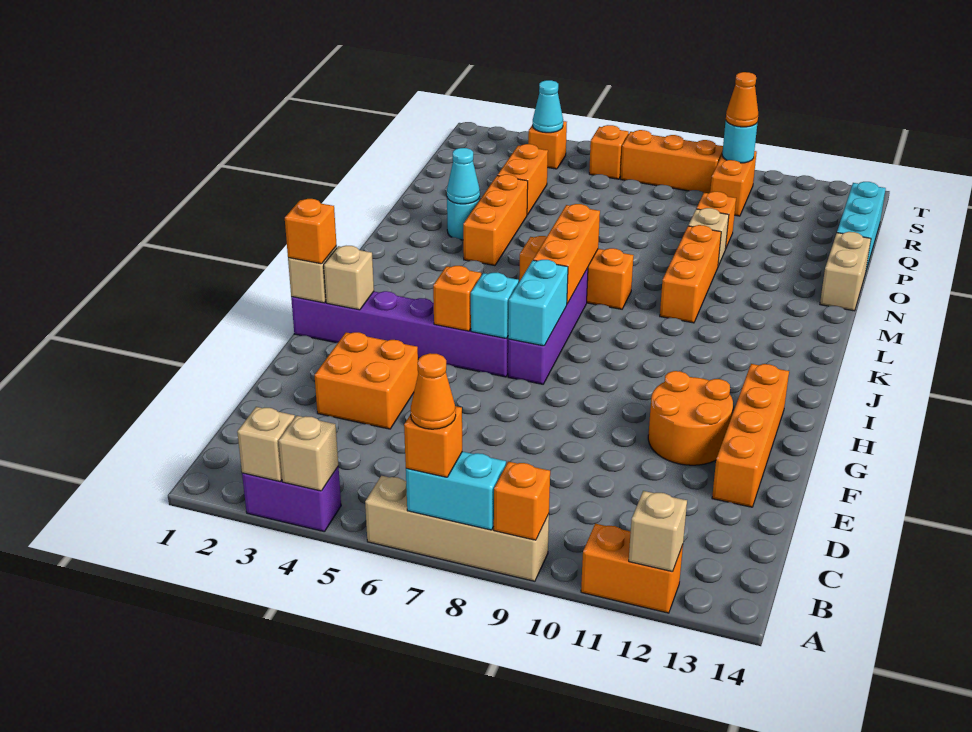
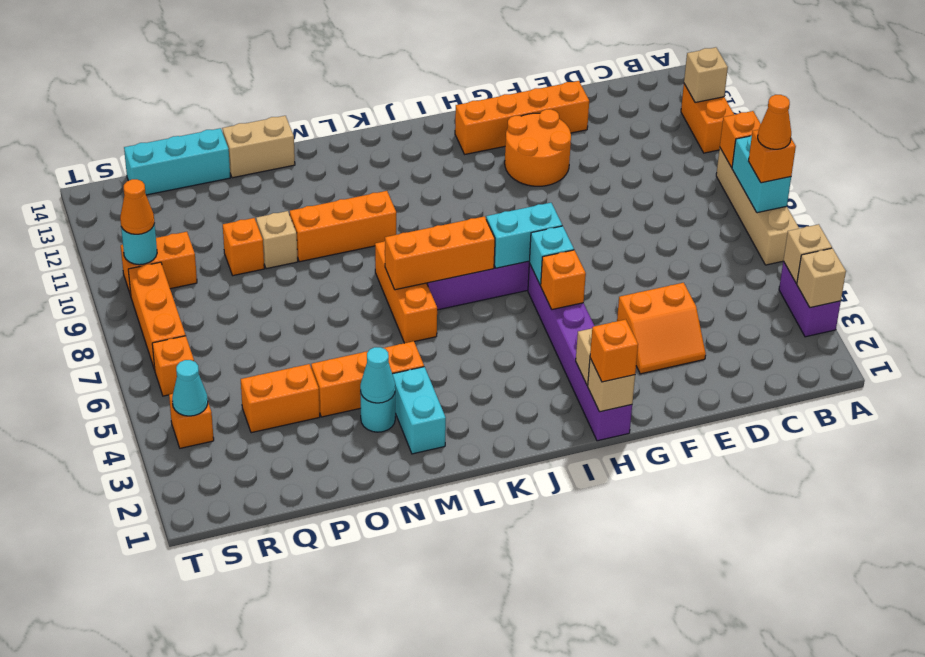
orange brick E3:F4 level 1 -> orange slope E3:F4 level 1 top 4
none -> cyan brick M2:M3 level 1

